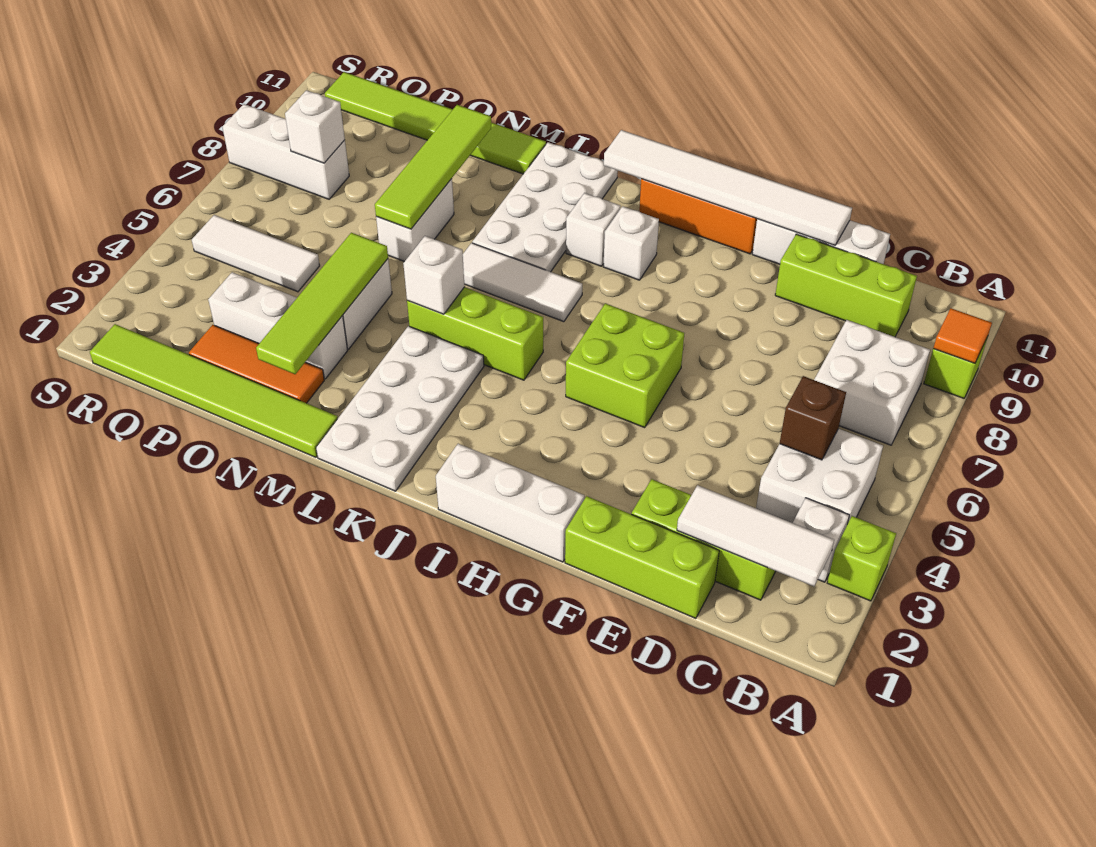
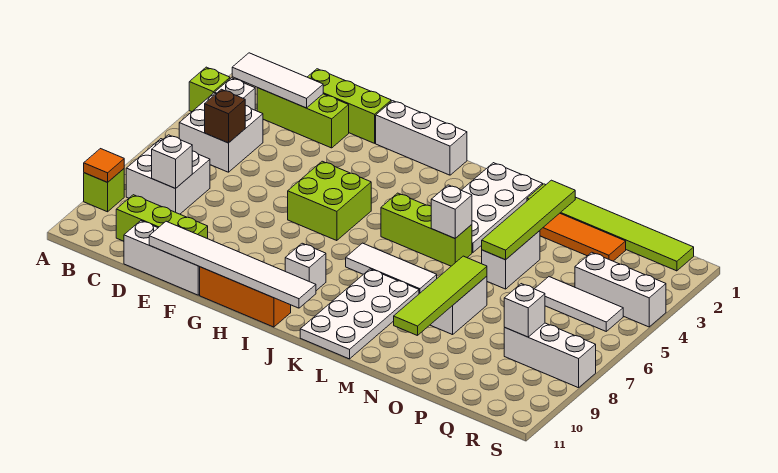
white brick J9 level 1 -> white brick C8 level 2
lime tile M11:R11 level 1 -> none
white brick N3:P3 level 1 -> white brick Q4:S4 level 1

